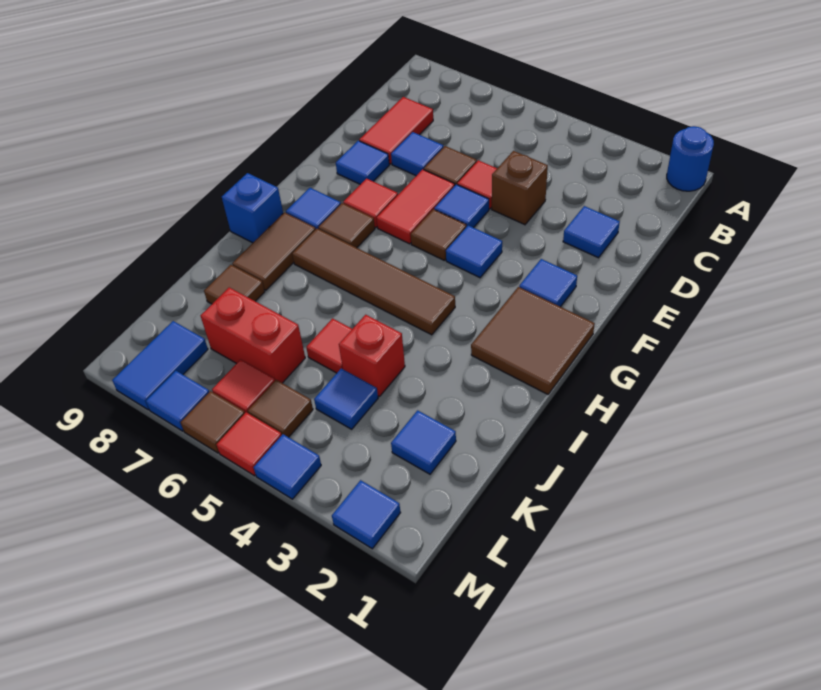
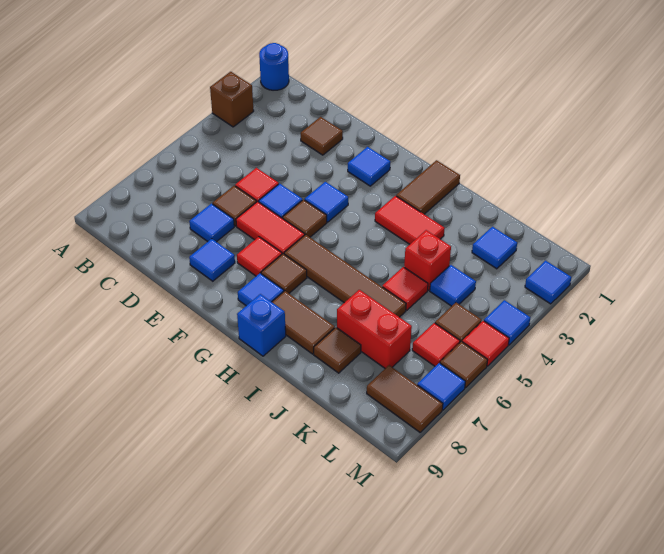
red tile C8:D8 level 1 -> red tile H3:I3 level 1
blue tile D2 level 1 -> brown tile D2 level 1
brown brick D4 level 1 -> brown brick A3 level 1
brown tile G1:H2 level 1 -> brown tile H1:H2 level 1
brown tile H4:H7 level 1 -> brown tile G6:J6 level 1
red brick K6:K7 level 1 -> red brick J7:K7 level 1
blue tile L8:M8 level 1 -> brown tile L8:M8 level 1

